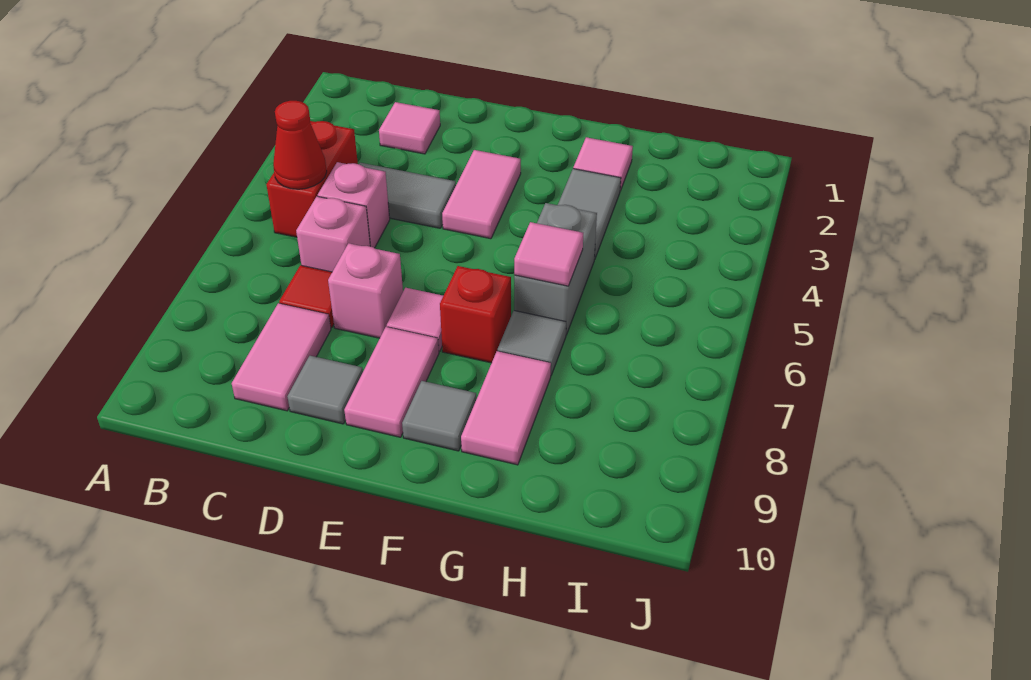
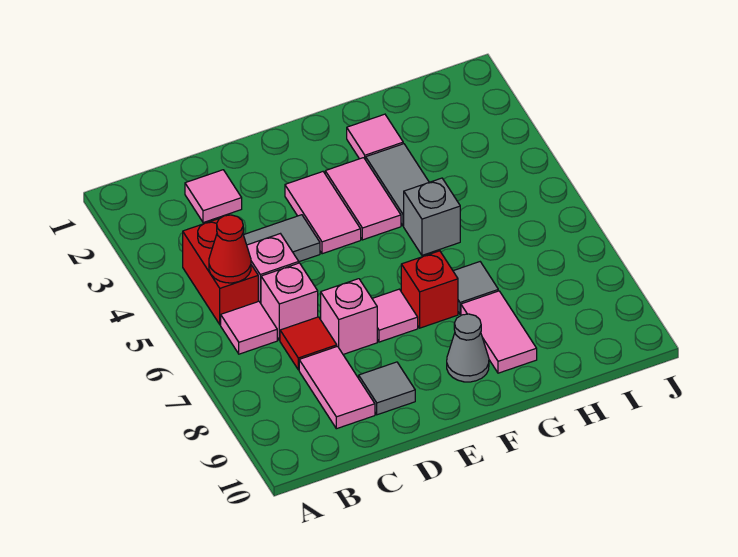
pink tile E8:E9 level 1 -> pink tile F3:F4 level 1
grey tile F9 level 1 -> grey cone F9 level 1
grey brick G5:G6 level 1 -> grey brick G5 level 1
pink tile G6 level 2 -> pink tile B6 level 1

